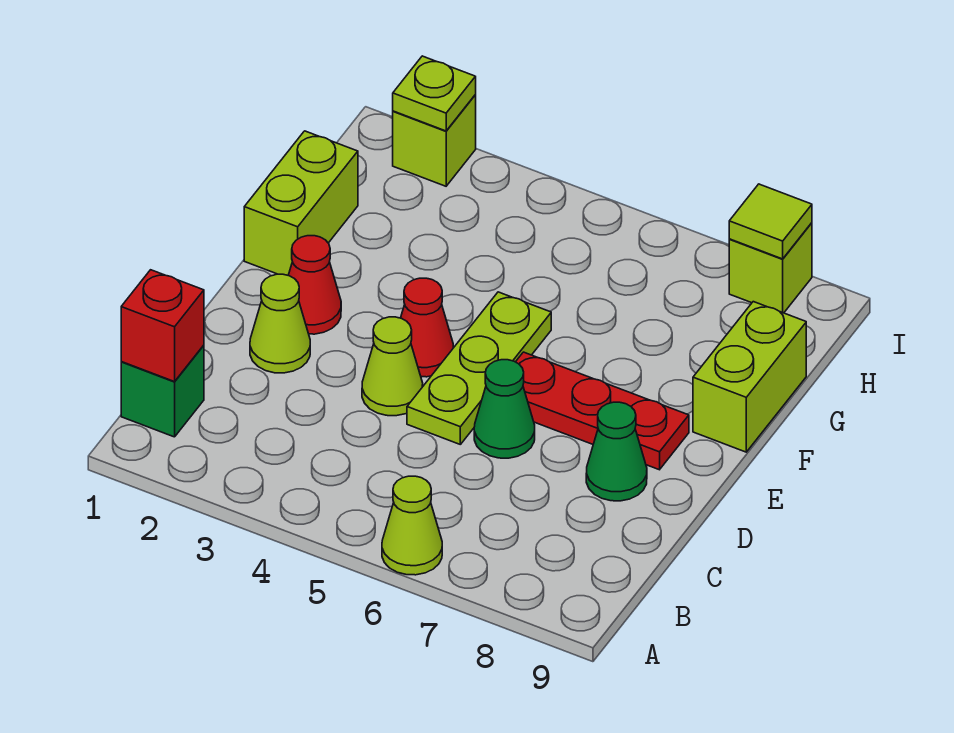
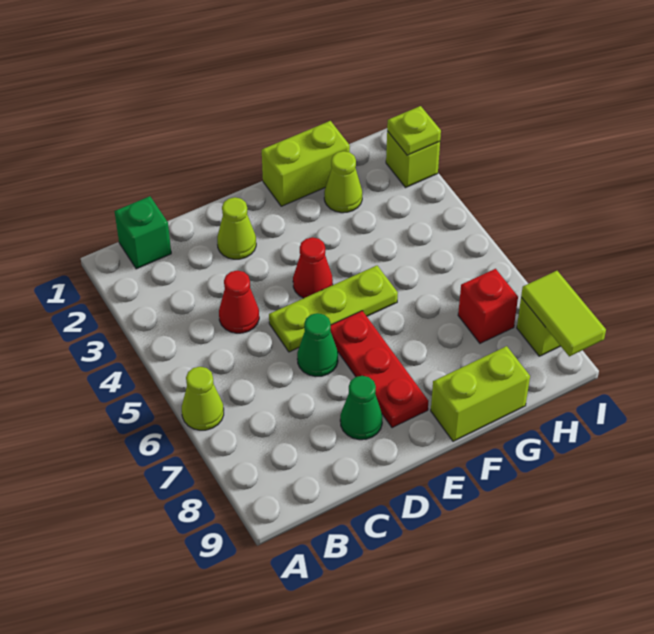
red brick B1 level 2 -> red brick H7 level 1
lime cone D4 level 1 -> lime cone G2 level 1
red cone E2 level 1 -> red cone C4 level 1
lime tile I8 level 2 -> lime tile I8:I9 level 2

